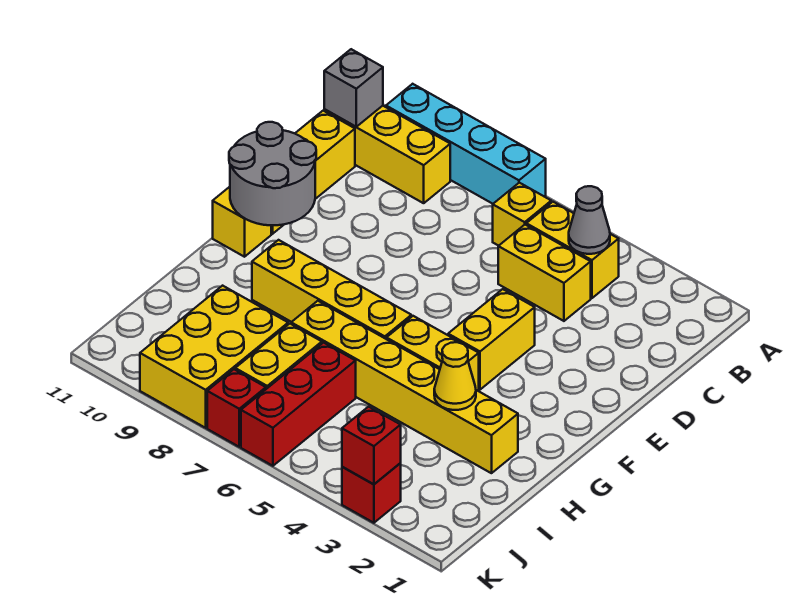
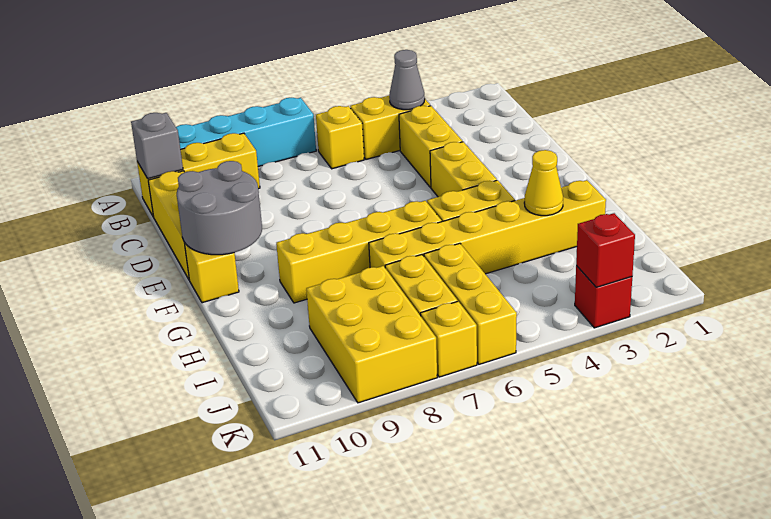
yellow brick C4:C5 level 1 -> yellow brick C4:D4 level 1
red brick I6:K6 level 1 -> yellow brick I6:K6 level 1
red brick K7 level 1 -> yellow brick K7 level 1

